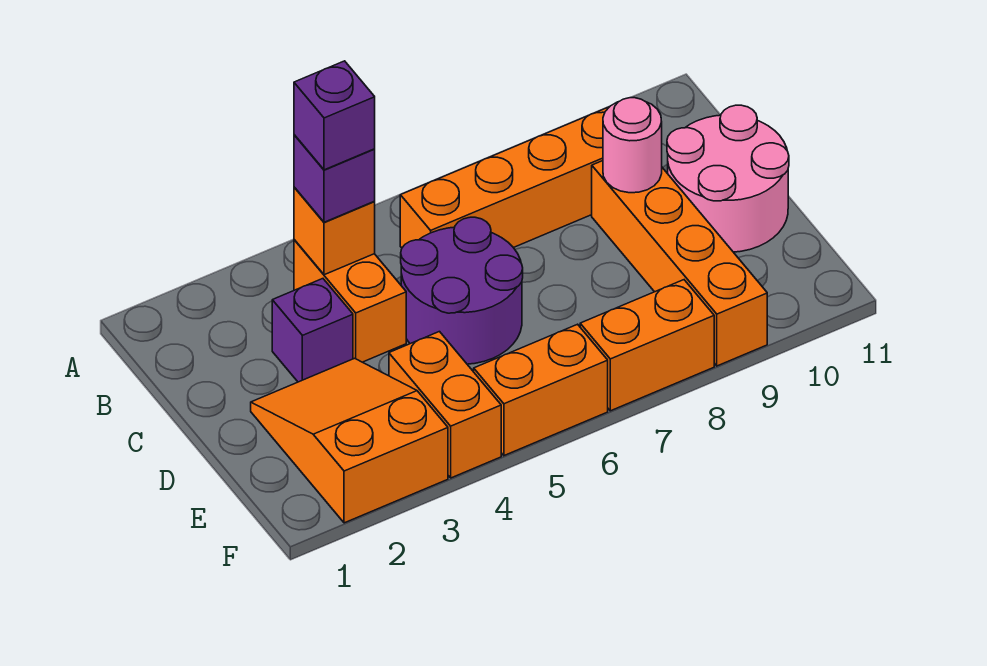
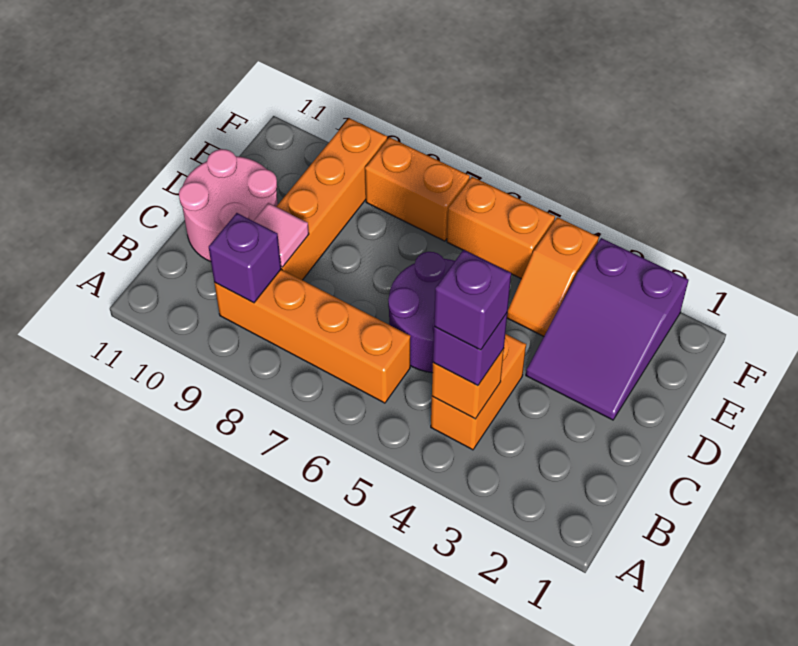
purple brick C3 level 1 -> purple brick B9 level 2
pink round brick C9 level 2 -> pink tile C9 level 2
orange slope D2:F3 level 1 top F -> purple slope D2:F3 level 1 top F
orange brick E4:F4 level 1 -> orange slope E4:F4 level 1 top F

